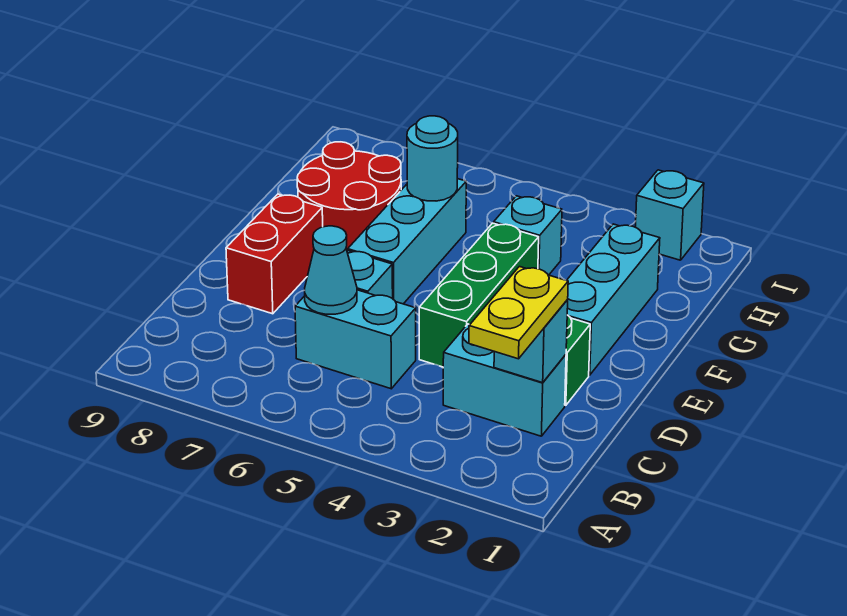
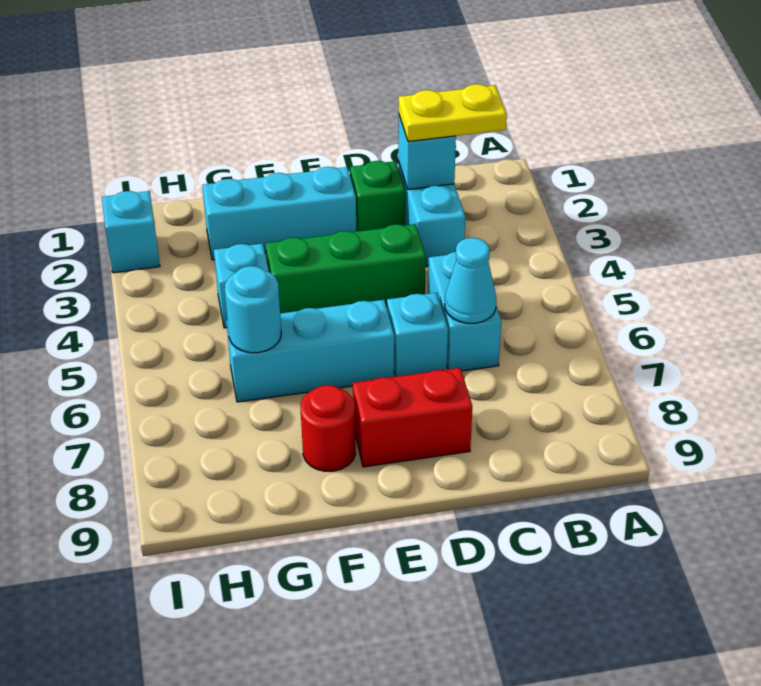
red round brick F7:G8 level 1 -> red round brick F8 level 1

